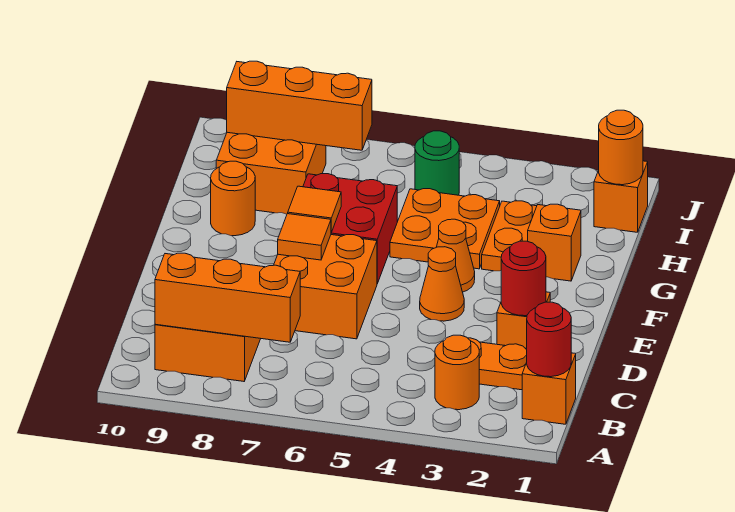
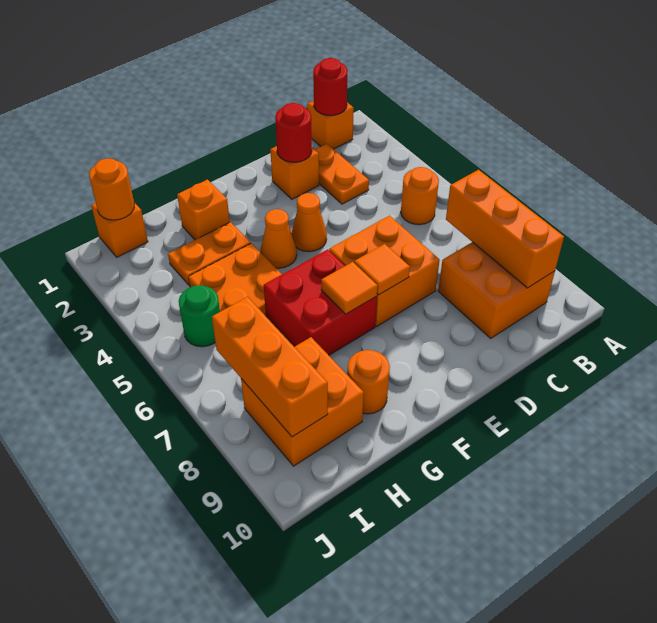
orange round brick B3 level 1 -> orange round brick B5 level 1

